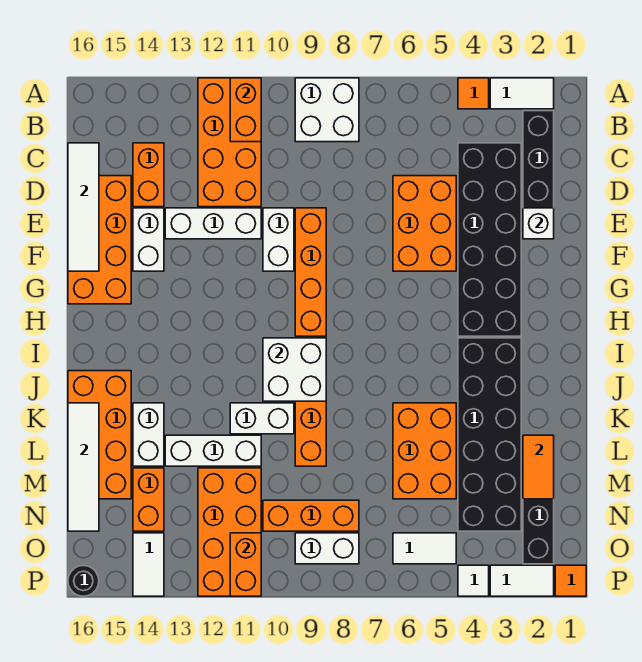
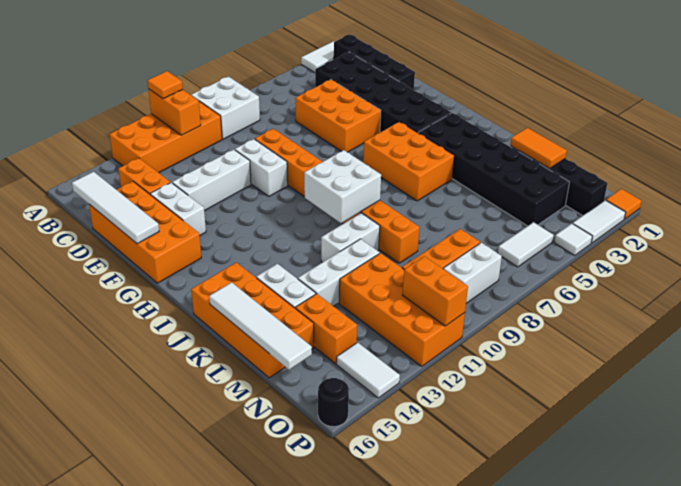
orange tile A4 level 1 -> orange tile A11 level 3
orange brick A11:D12 level 1 -> orange brick A10:B13 level 1
white brick E2 level 2 -> none
orange brick K5:M6 level 1 -> orange brick H5:J6 level 1

